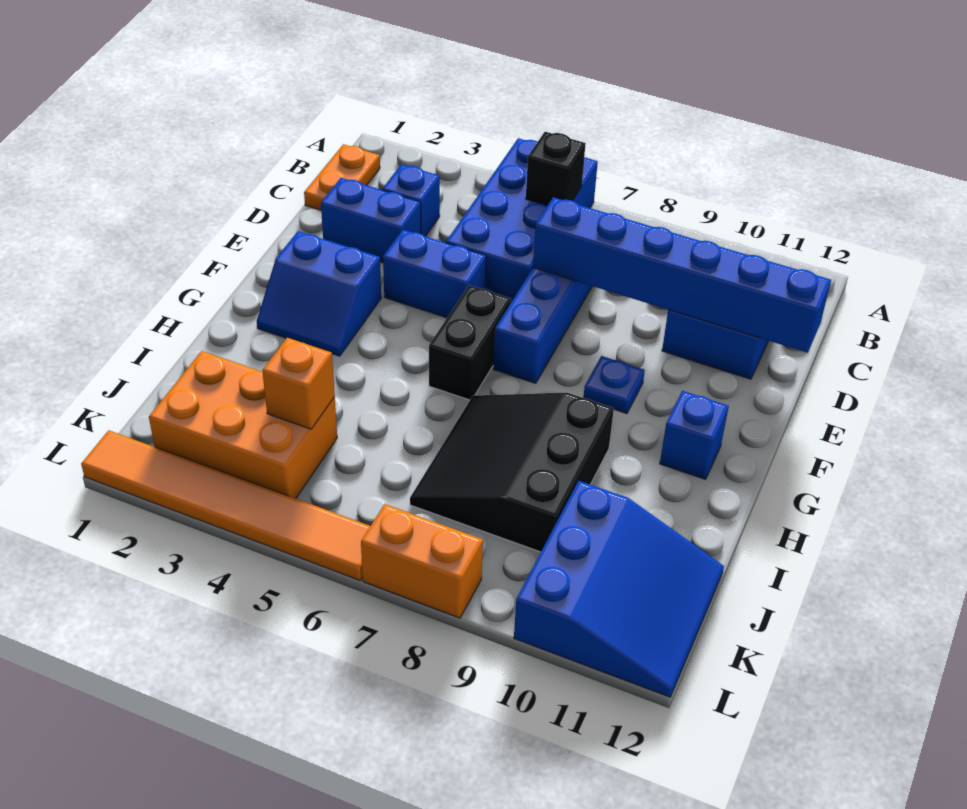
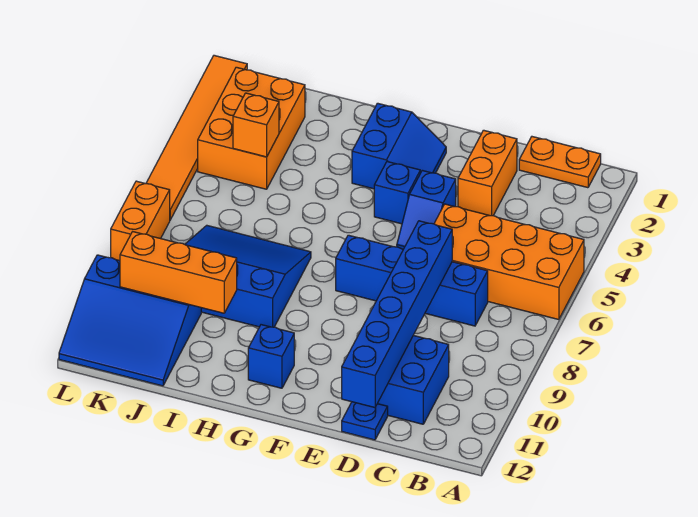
blue brick A5:D6 level 1 -> orange brick A5:D6 level 1
black brick B6 level 2 -> none
blue brick C3 level 1 -> blue brick F4 level 1
blue brick D2:D3 level 1 -> orange brick D2:D3 level 1
blue brick E4:E5 level 1 -> blue slope E4:E5 level 1 top 4
blue slope F2:G3 level 1 top F -> blue slope F2:G3 level 1 top G
black brick F6:G6 level 1 -> none
blue plate F9 level 1 -> blue plate D12 level 1
black slope H7:J9 level 1 top 9 -> blue slope H7:J9 level 1 top 9
none -> orange brick I10:K10 level 2

